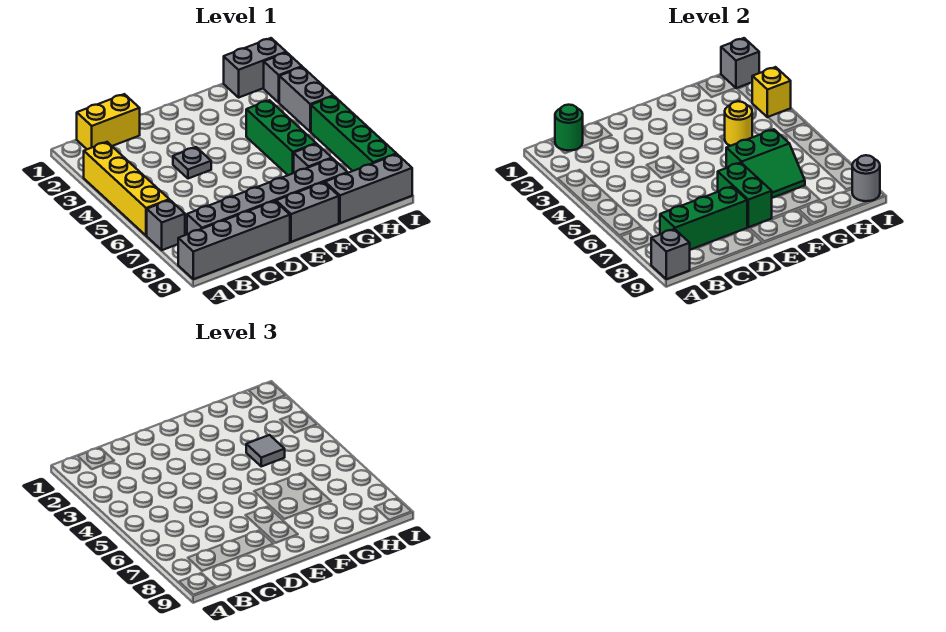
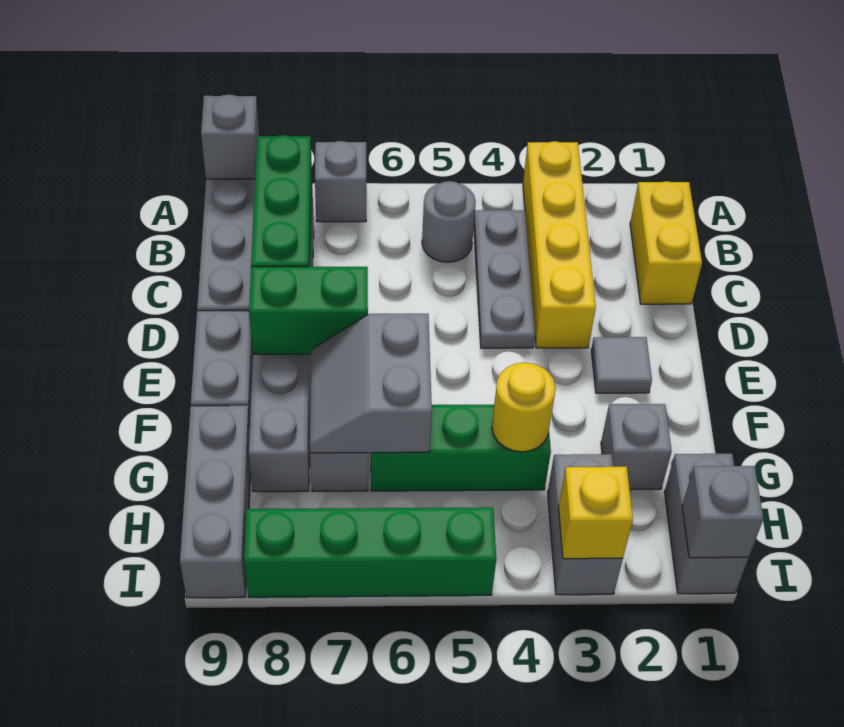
yellow brick A3:A6 level 1 -> yellow brick A3:D3 level 1
green round brick B1 level 2 -> none
grey plate D4 level 1 -> grey plate B4:D4 level 1
green slope F6:G7 level 2 top 6 -> grey slope F6:G7 level 2 top 6
grey tile G4 level 3 -> grey tile E2 level 1
grey brick I2 level 1 -> grey brick G2 level 1
grey brick I3:I4 level 1 -> grey brick H3:I3 level 1
grey round brick I9 level 2 -> grey round brick B5 level 1

